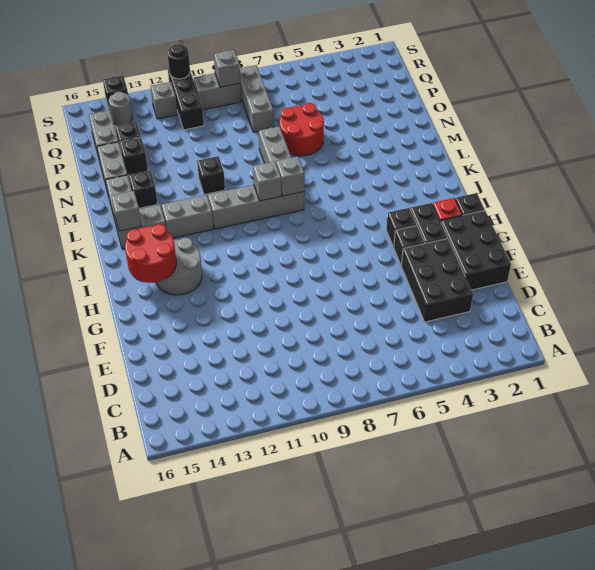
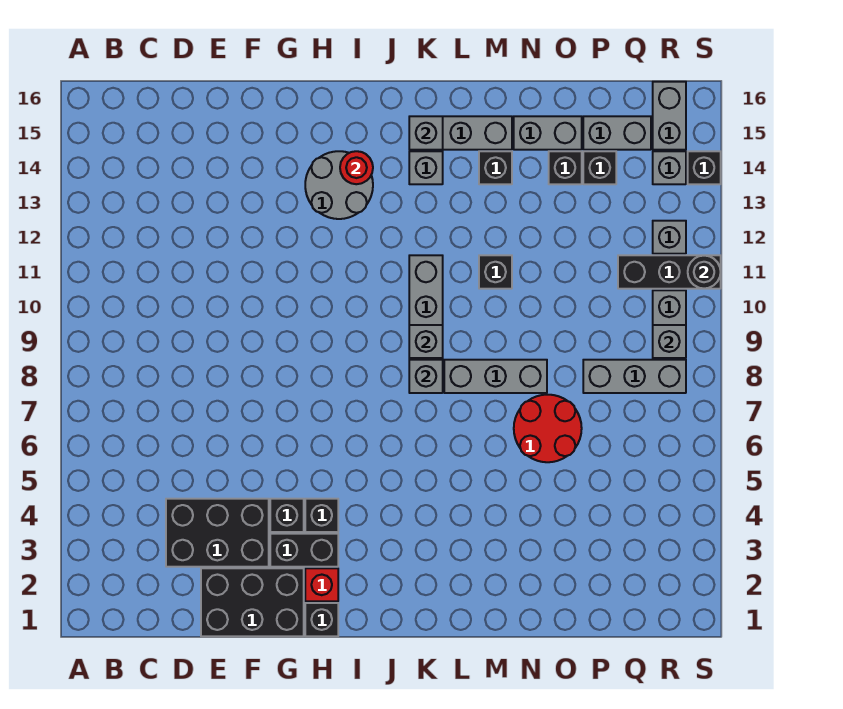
red round brick H14:I15 level 2 -> red round brick I14 level 2
grey brick K12:K13 level 1 -> grey brick R15:R16 level 1
grey round brick R14 level 1 -> grey brick R14 level 1

